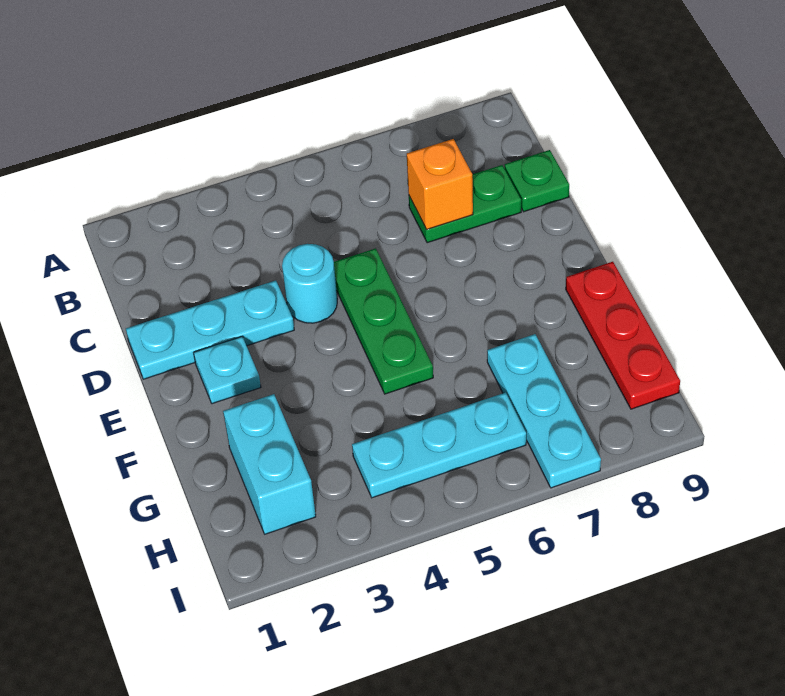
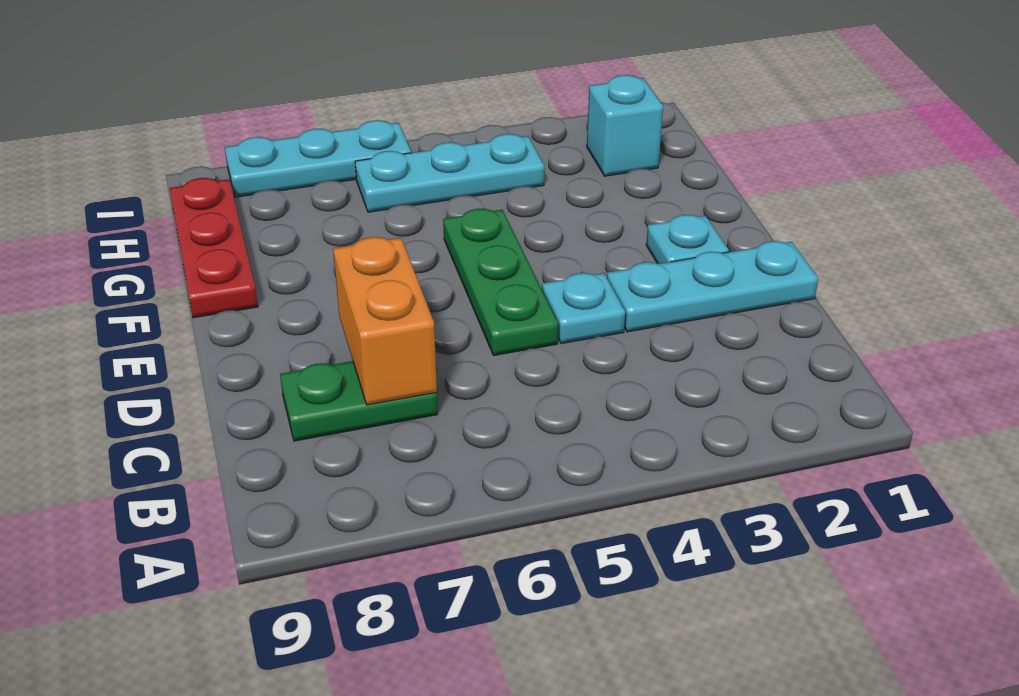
orange brick C7 level 2 -> orange brick C7:D7 level 2
green plate C9 level 1 -> none
cyan round brick D4 level 1 -> cyan plate D4 level 1
cyan brick G2:H2 level 1 -> cyan brick H2 level 1
cyan plate G7:I7 level 1 -> cyan plate I6:I8 level 1

